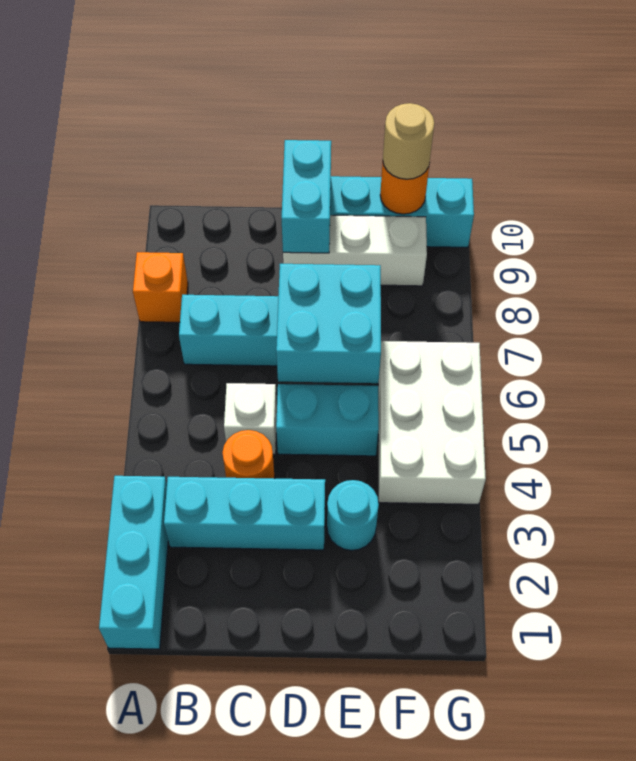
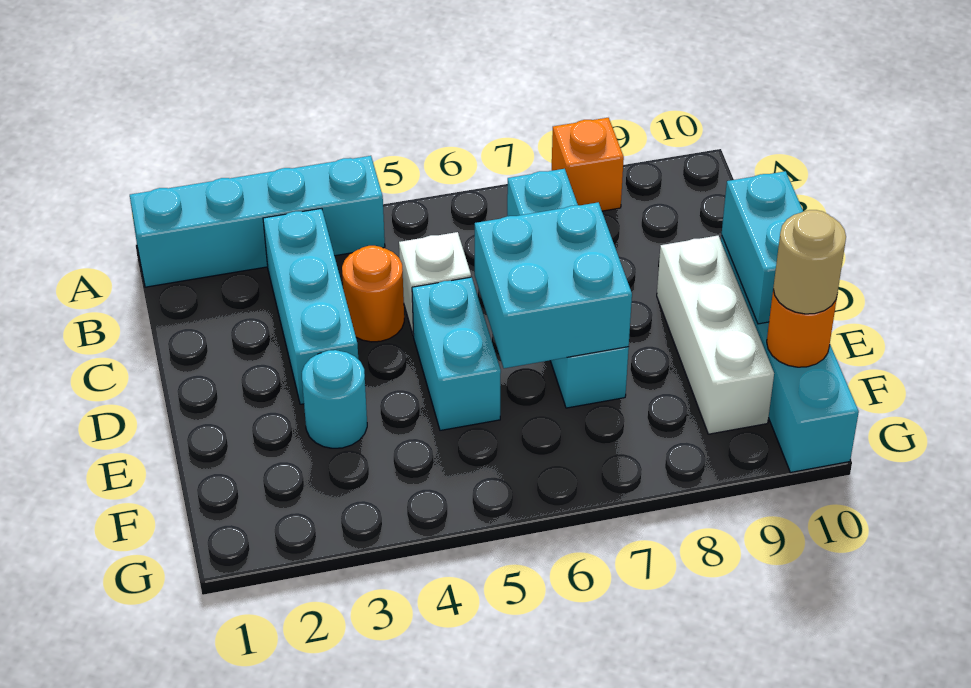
cyan brick A1:A3 level 1 -> cyan brick A1:A4 level 1
cyan brick D9:D10 level 2 -> cyan brick D10:E10 level 2
white brick F4:G6 level 1 -> none

